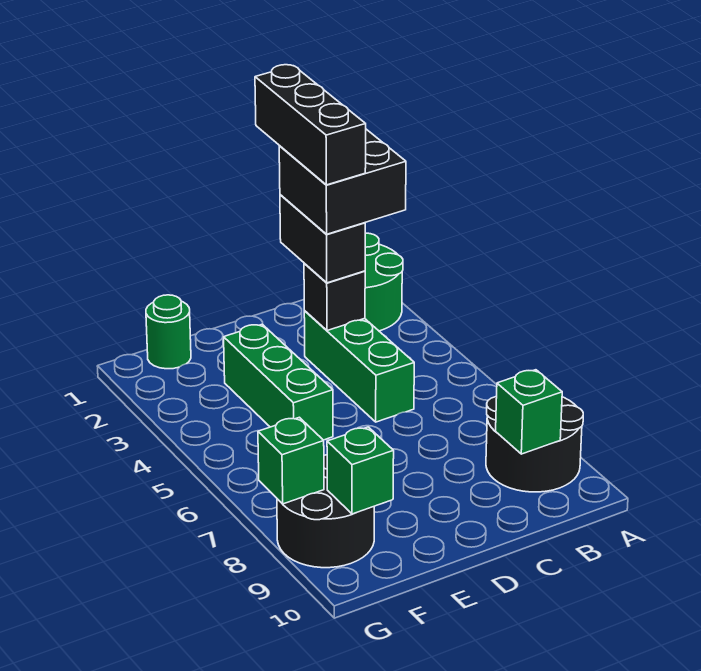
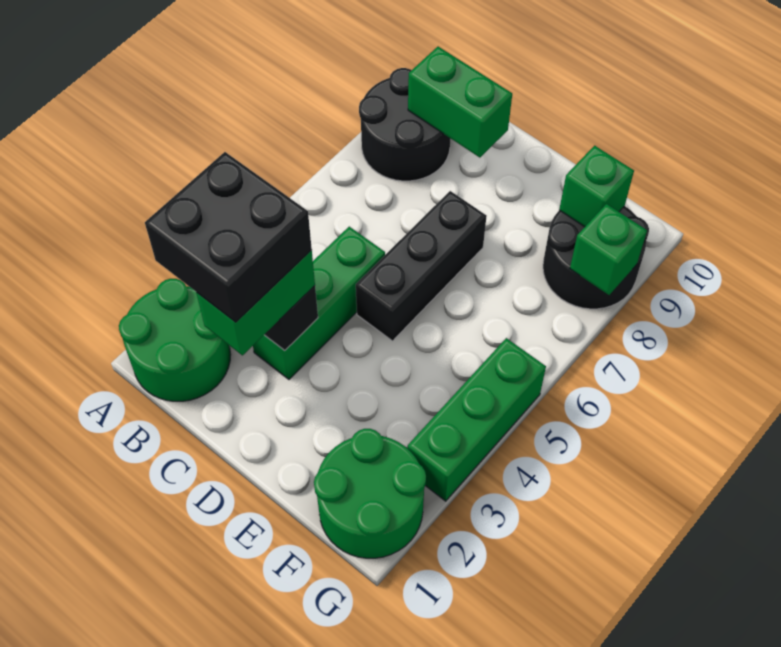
green brick B9 level 2 -> green brick B9:C9 level 2
black brick C1:C3 level 5 -> black brick D5:D7 level 1
black brick C2:C3 level 3 -> green brick C2:C3 level 3
green brick E3:E5 level 1 -> green brick G3:G5 level 1
green round brick F1 level 1 -> green round brick F1:G2 level 1

